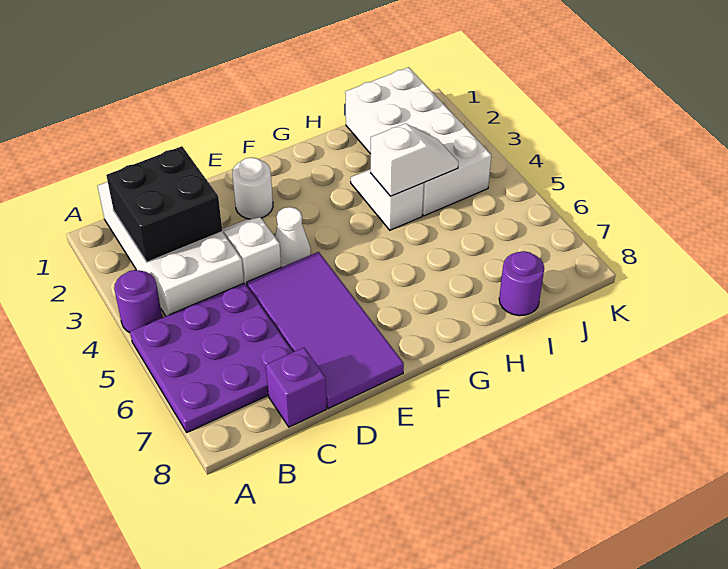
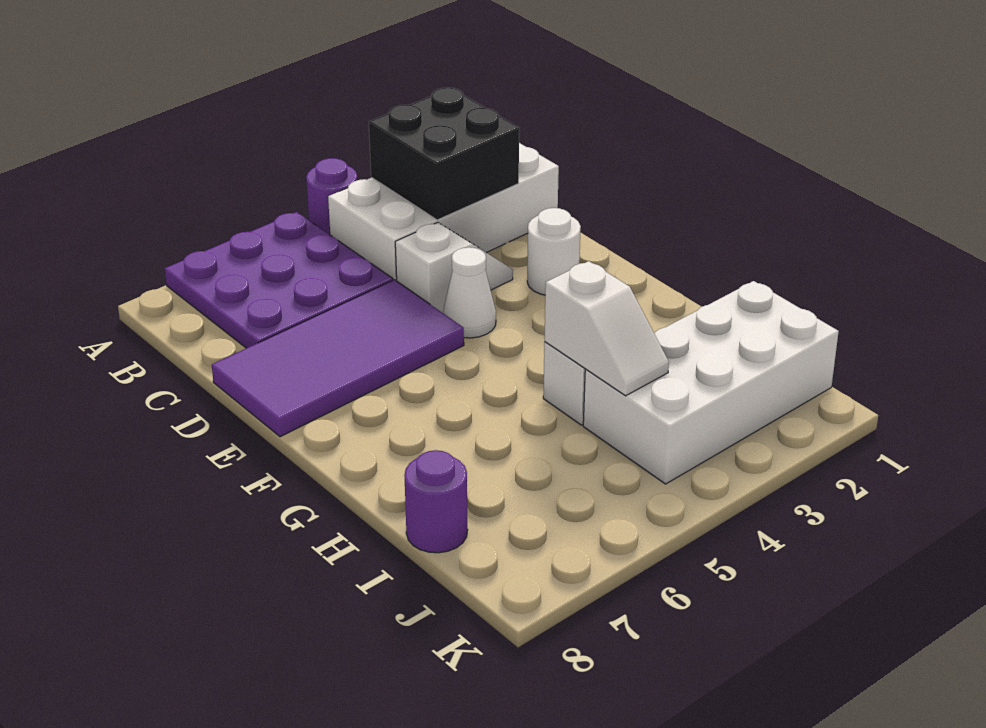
purple brick C8 level 1 -> none

